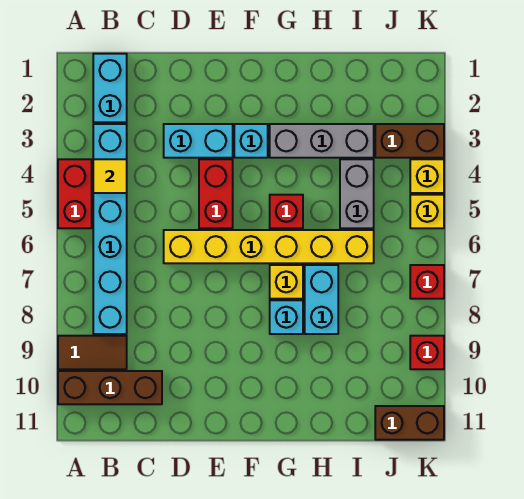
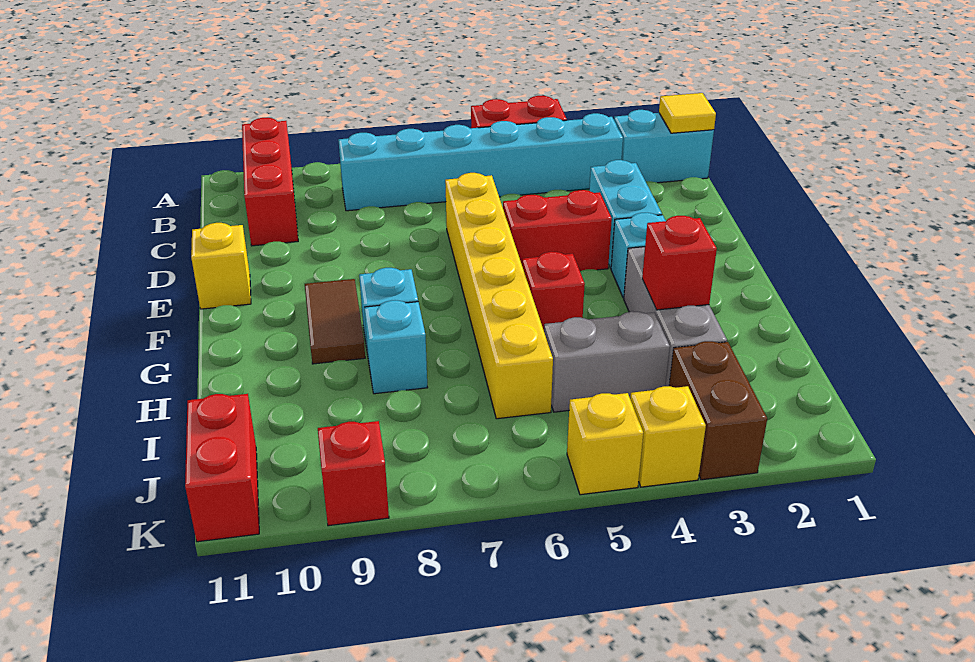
brown tile A9:B9 level 1 -> brown tile F9:G9 level 1
brown brick A10:C10 level 1 -> red brick A10:C10 level 1
yellow tile B4 level 2 -> yellow tile B1 level 2
yellow brick G7 level 1 -> yellow brick E11 level 1
cyan brick H7:H8 level 1 -> cyan brick H8 level 1
brown brick J11:K11 level 1 -> red brick J11:K11 level 1
red brick K7 level 1 -> red brick H3 level 2

